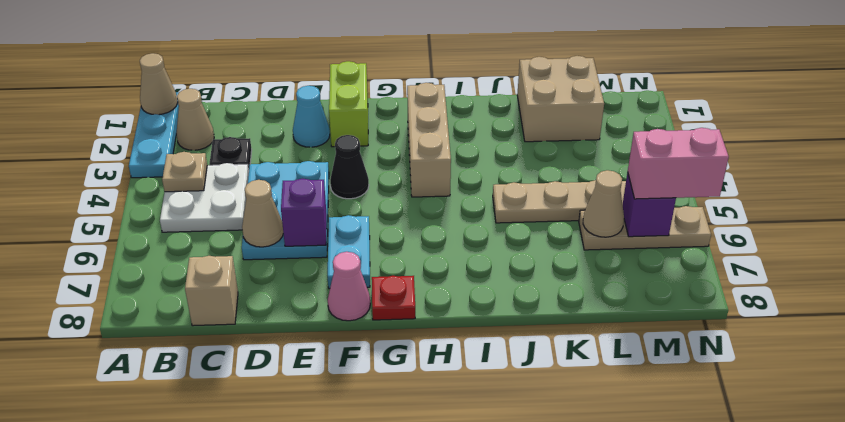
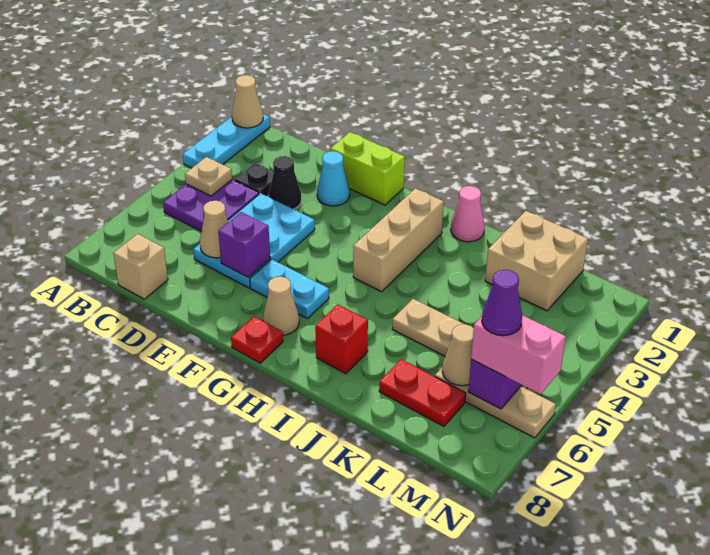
tan cone B2 level 1 -> tan cone G7 level 1
white plate B4:C5 level 1 -> purple plate B4:C5 level 1
lime brick F1:F2 level 1 -> lime brick E1:F1 level 1
black cone F4 level 1 -> black cone D3 level 1
cyan plate F6:F7 level 1 -> cyan plate F6:G6 level 1
pink cone F8 level 1 -> pink cone I1 level 1
none -> red brick I7 level 1
none -> red plate K7:L7 level 1
none -> purple cone M6 level 4

